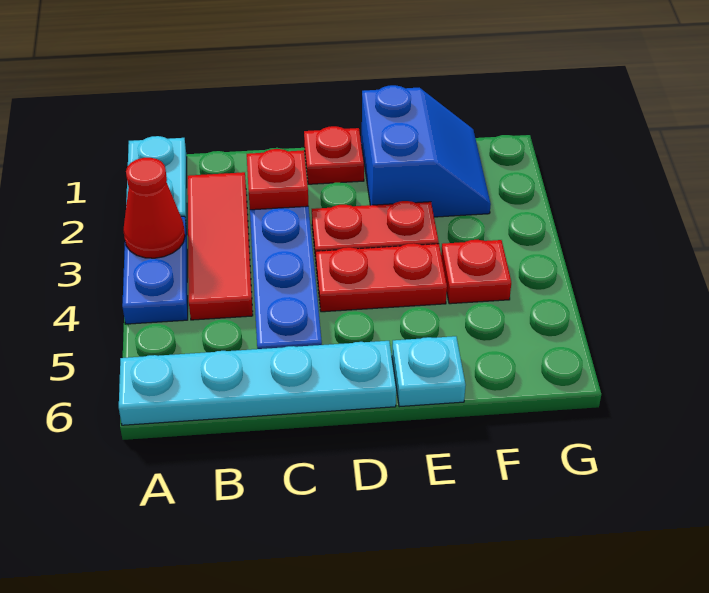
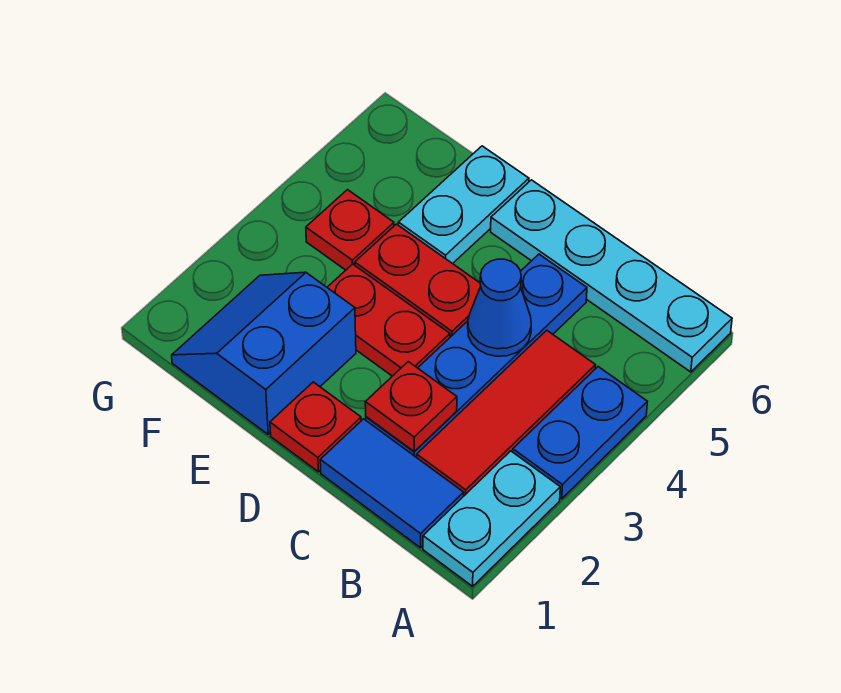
red cone A3 level 2 -> none
none -> blue tile B1:C1 level 1
none -> blue cone C4 level 2
cyan plate E6 level 1 -> cyan plate E5:E6 level 1

